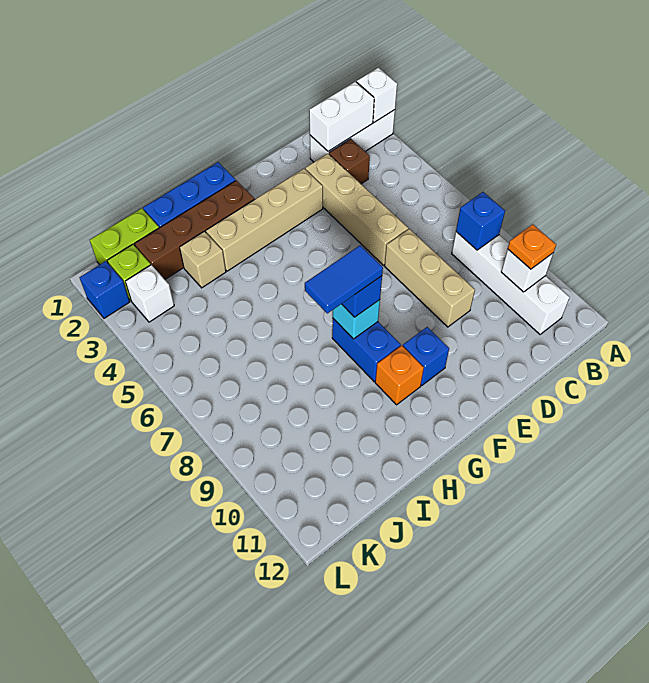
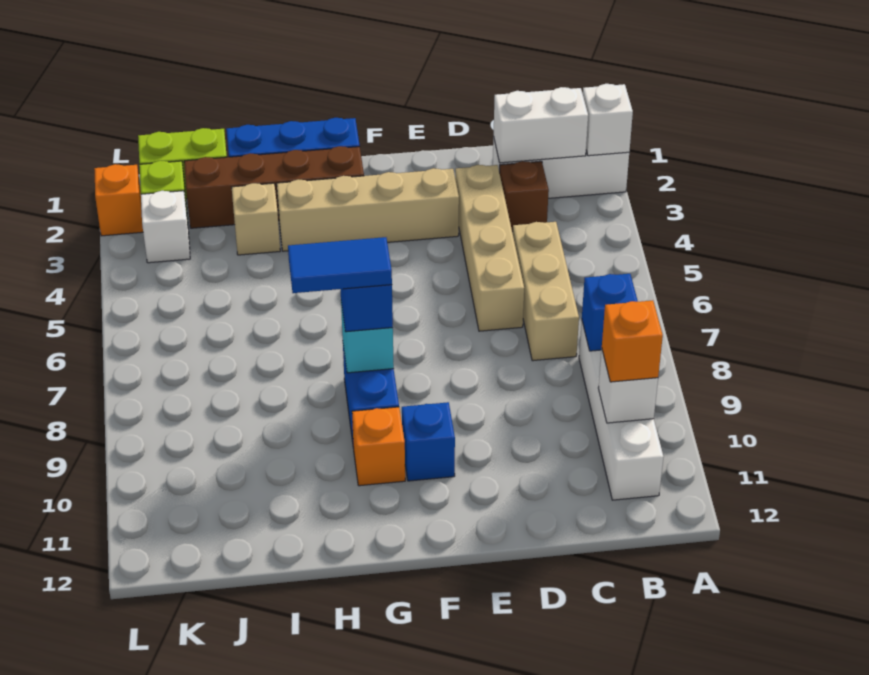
orange plate B10 level 3 -> orange brick B10 level 3
tan brick D7:D9 level 1 -> tan brick C5:C7 level 1
blue brick L2 level 1 -> orange brick L2 level 1

